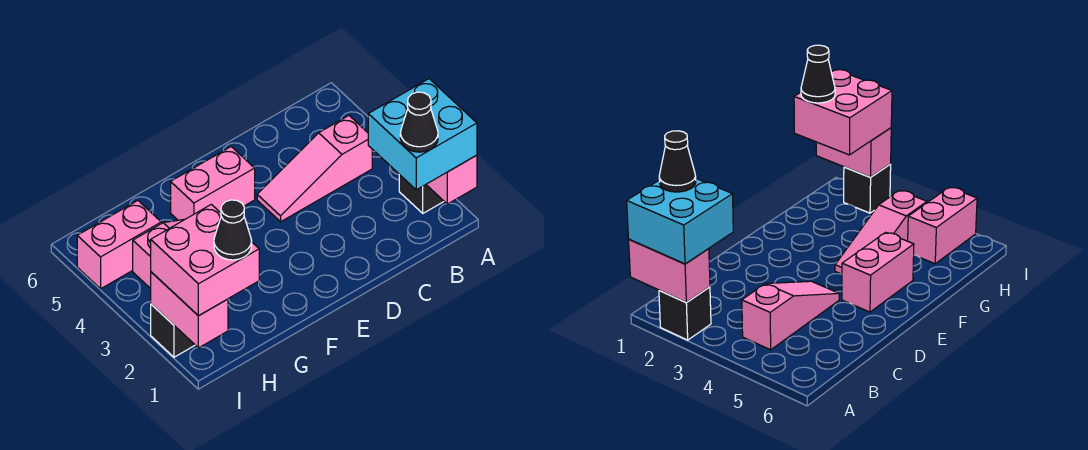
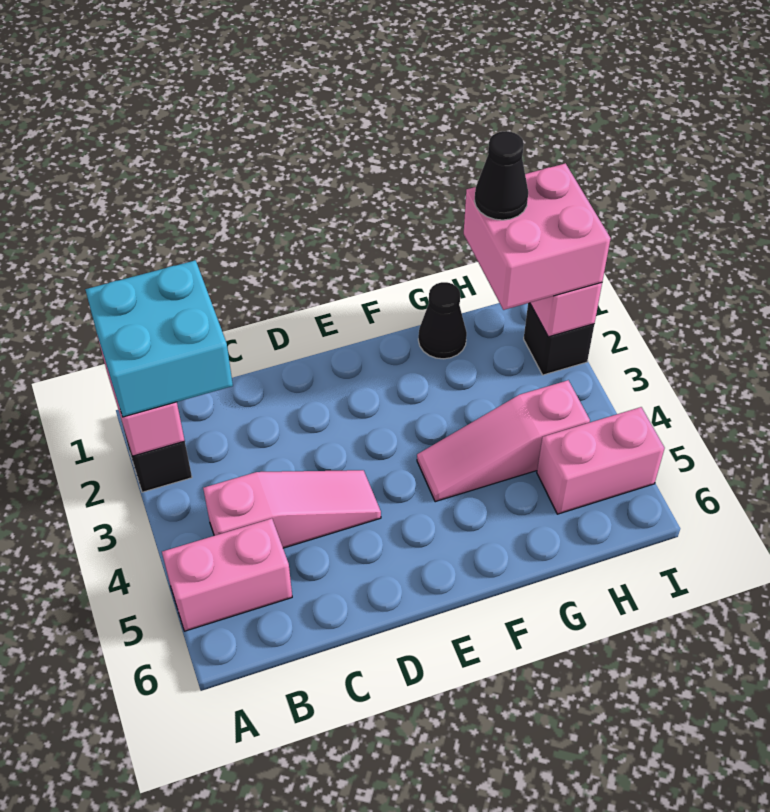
black cone B1 level 4 -> black cone G1 level 1
pink brick E5:F5 level 1 -> pink brick A5:B5 level 1

